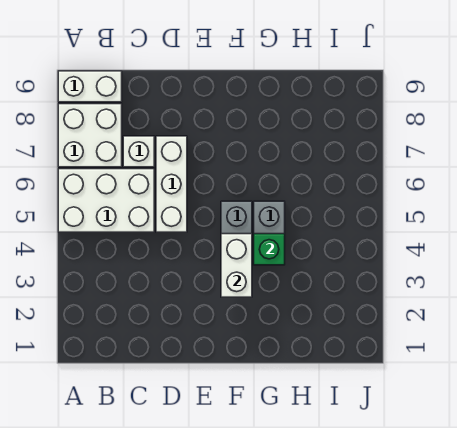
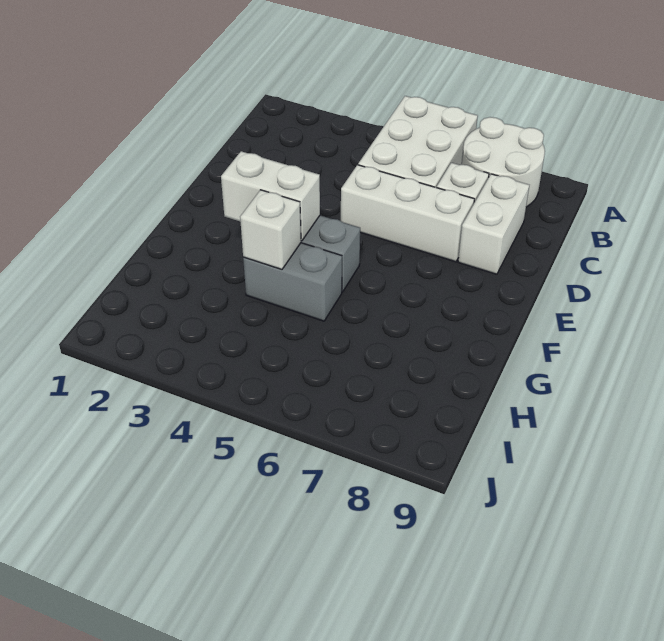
white brick A7:B8 level 1 -> white round brick A7:B8 level 1
white brick A9:B9 level 1 -> white brick C8:D8 level 1
green brick G4 level 2 -> white brick G4 level 2

